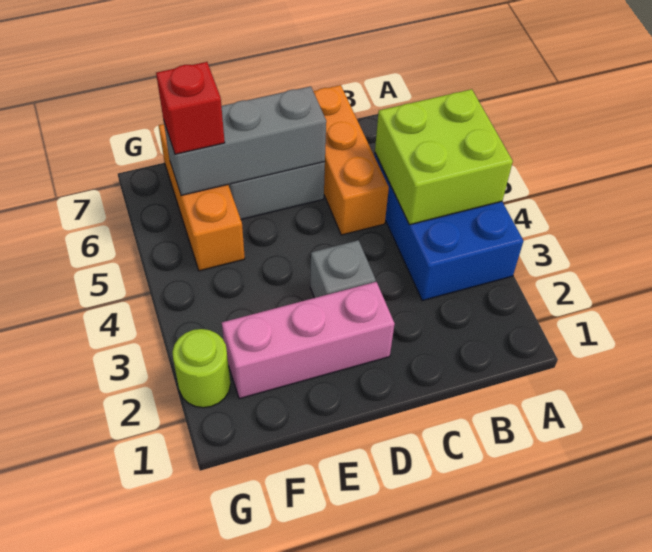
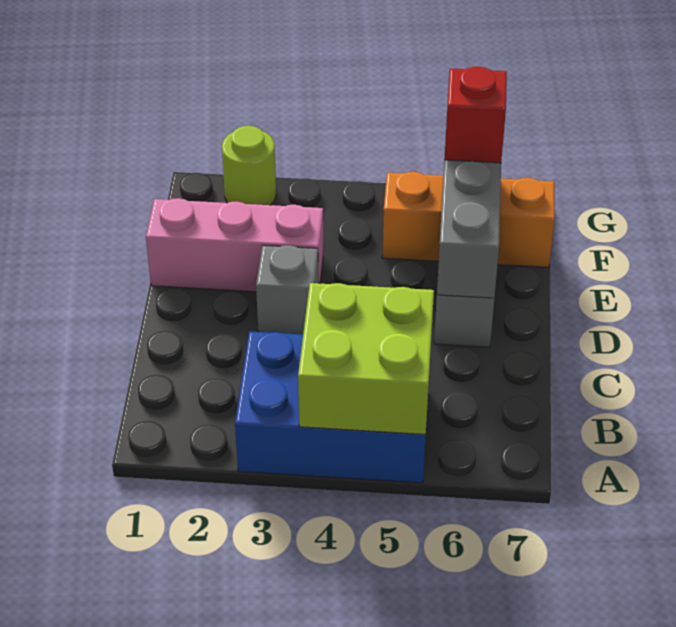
orange brick C5:C7 level 1 -> none
pink brick D2:F2 level 1 -> pink brick E1:E3 level 1

